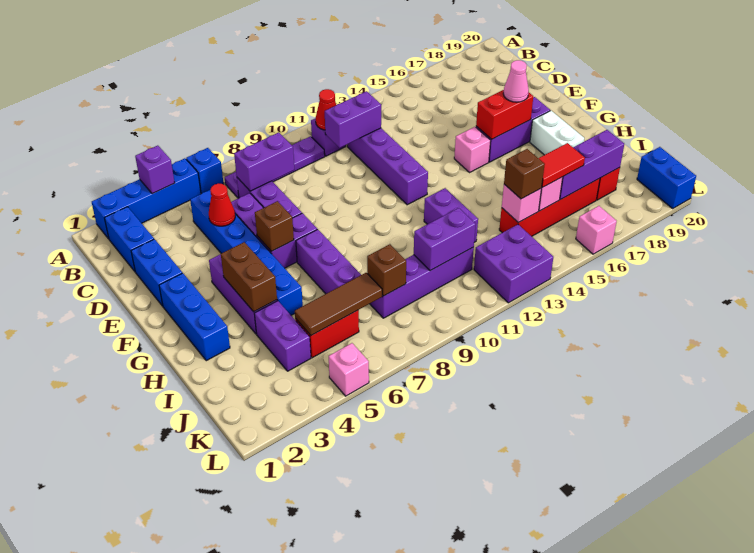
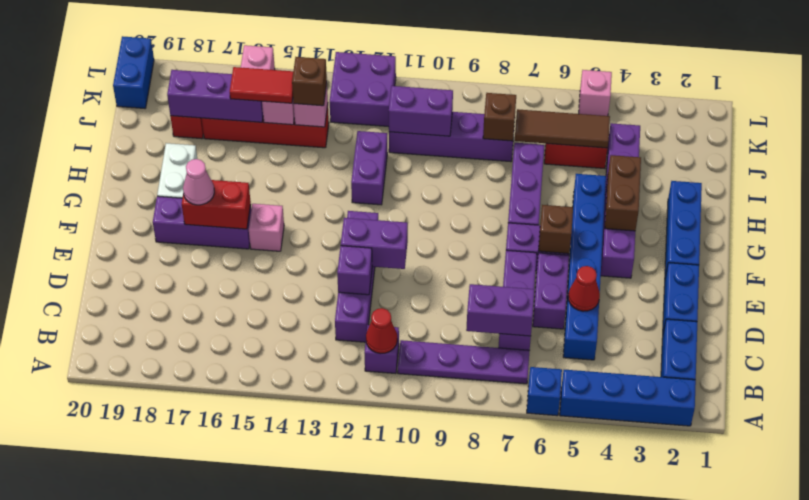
purple brick A4 level 2 -> purple brick D12 level 2
purple brick C11:C12 level 2 -> purple brick E11:E12 level 2

